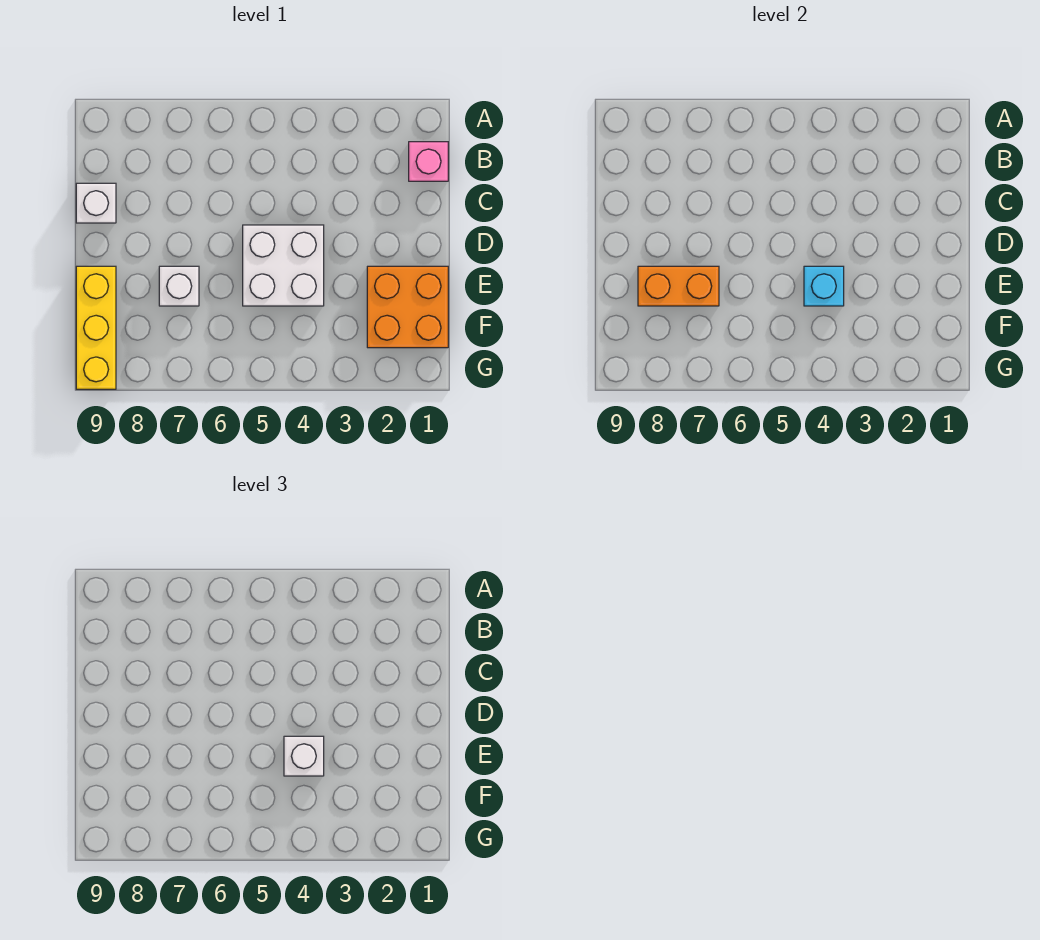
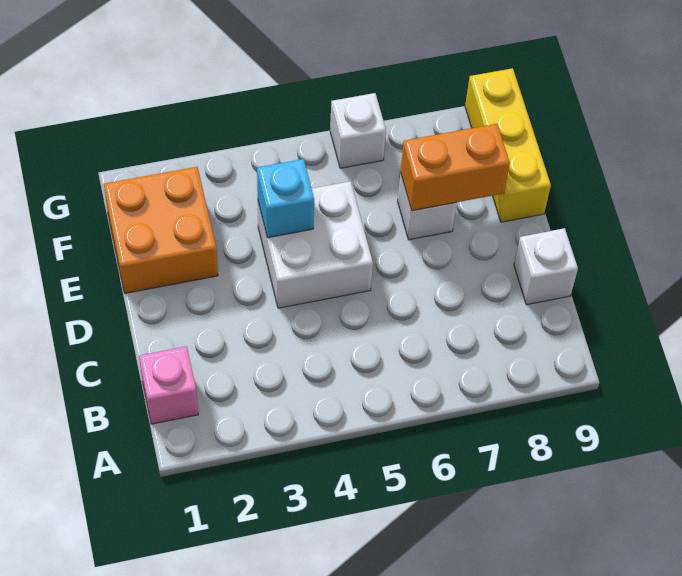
white brick E4 level 3 -> white brick G6 level 1

